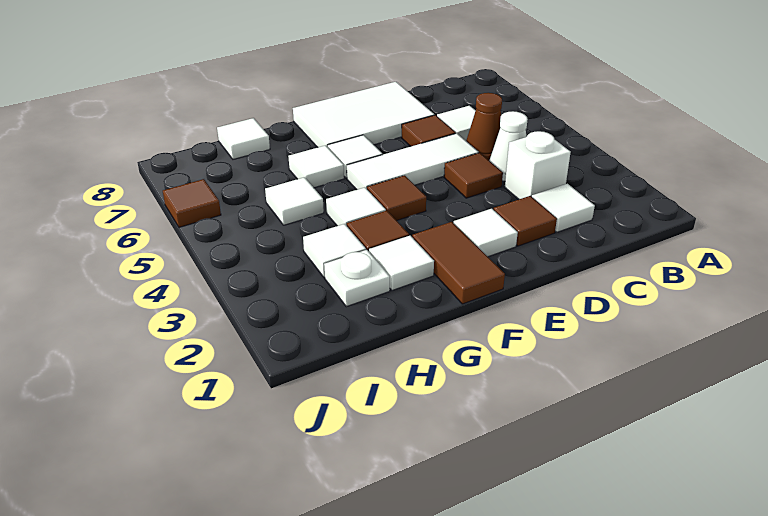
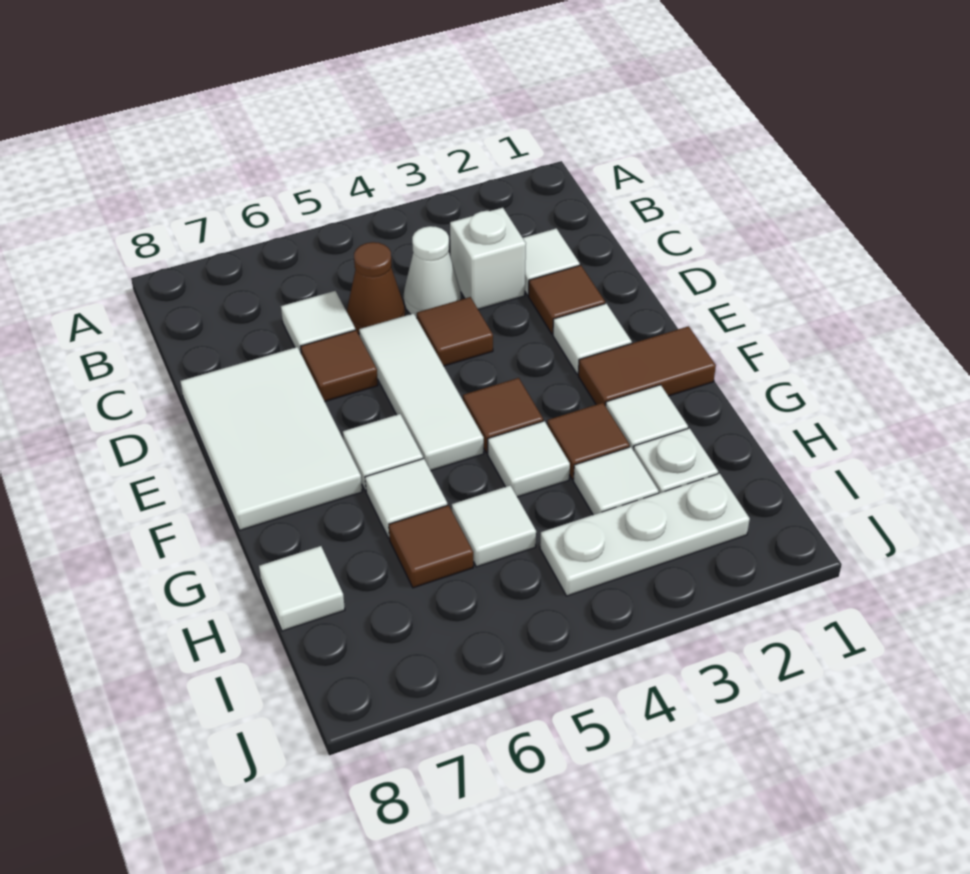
none -> white plate I2:I4 level 1
brown tile J6 level 1 -> brown tile H6 level 1

